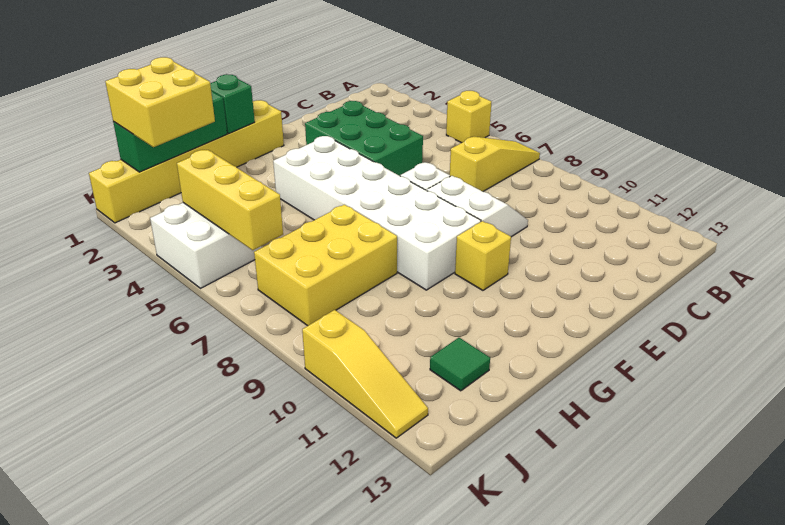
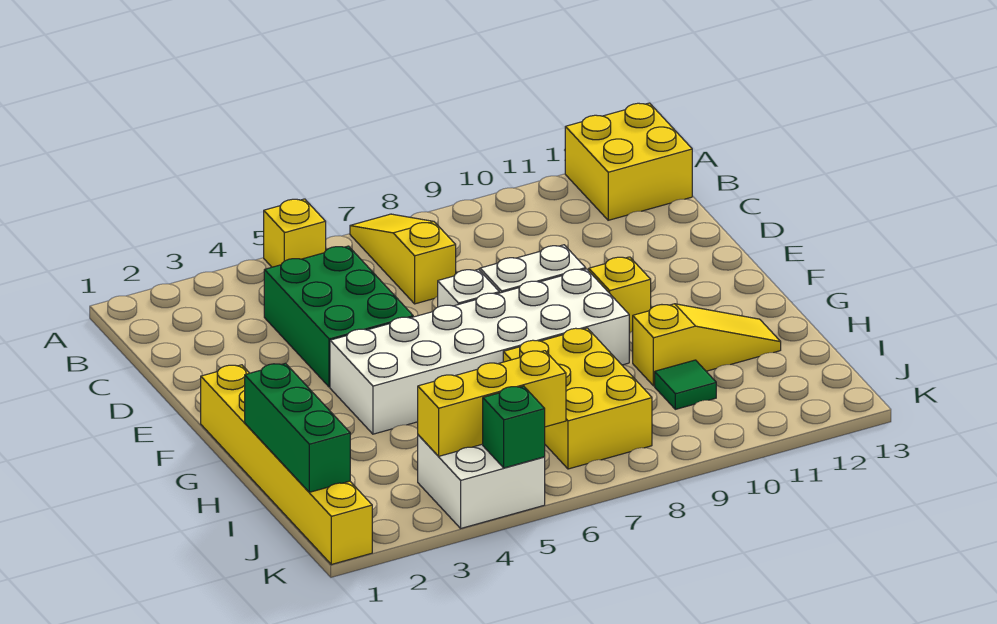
green brick D3:E5 level 1 -> green brick C4:E5 level 1
green brick G1 level 2 -> green brick K5 level 2
yellow brick I1:J2 level 3 -> yellow brick A12:B13 level 1
green tile I12 level 1 -> green tile I10 level 1
yellow slope K10:K12 level 1 top 10 -> yellow slope H10:H12 level 1 top 10

